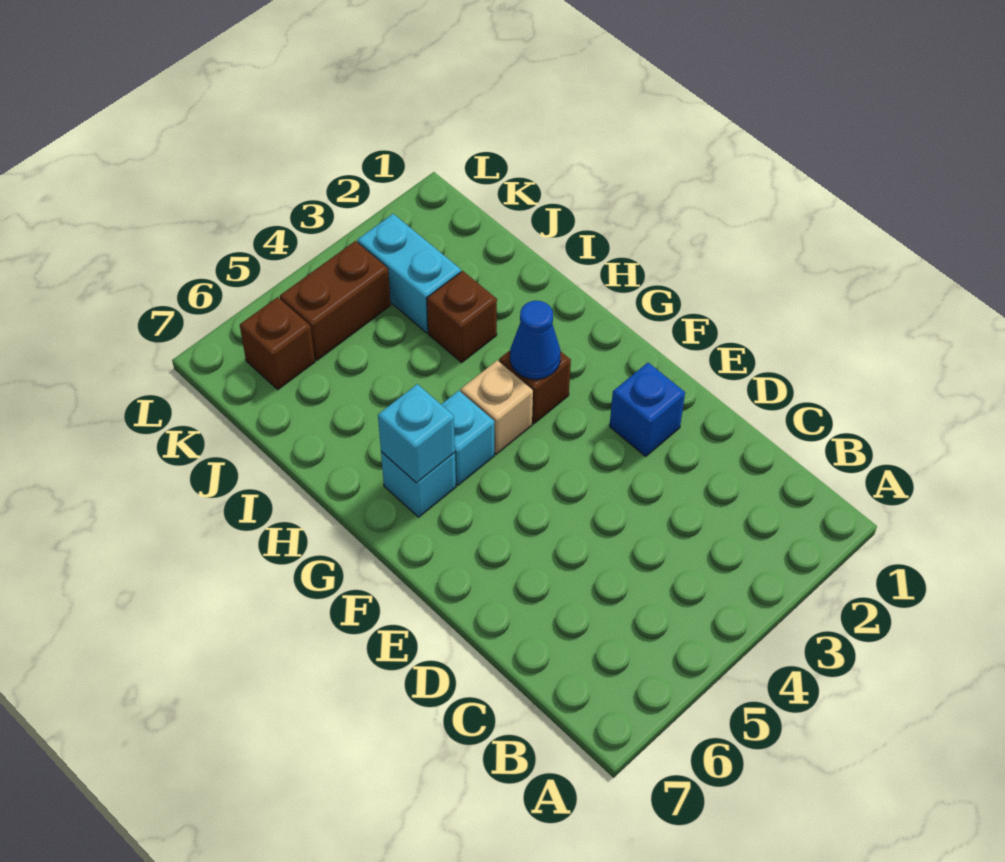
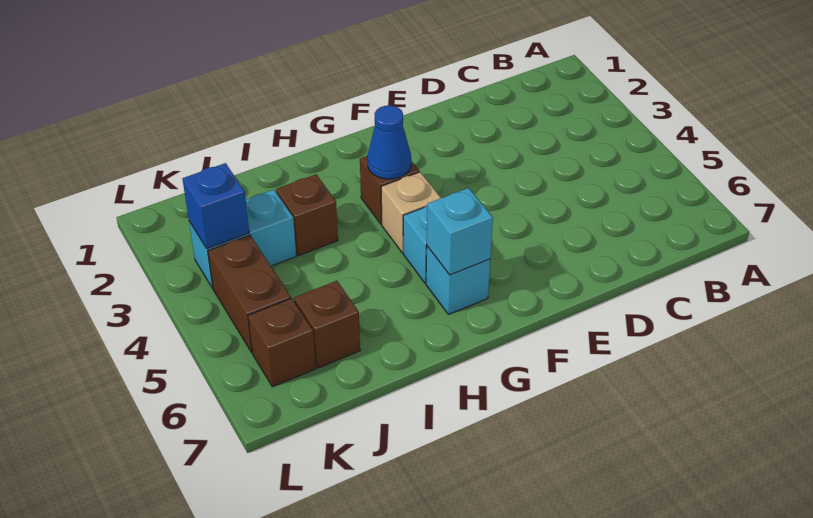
blue brick E2 level 1 -> blue brick K3 level 2
none -> brown brick J6 level 1

